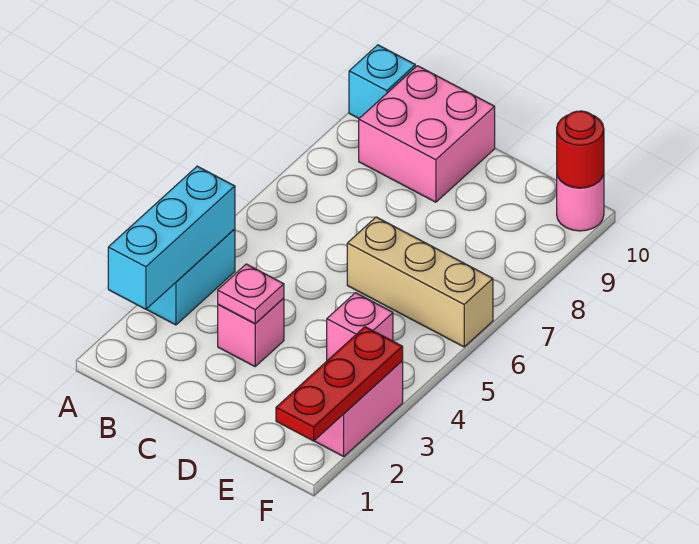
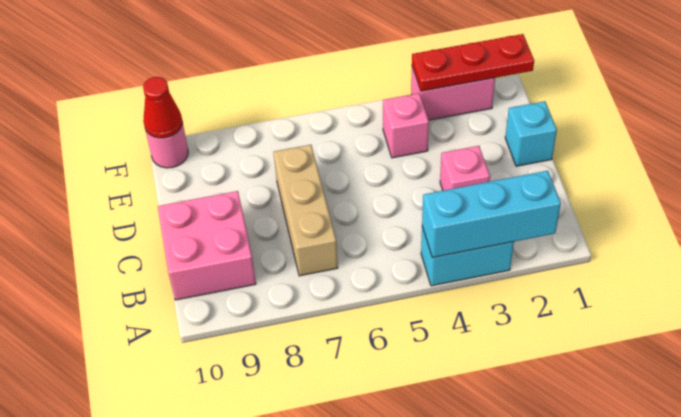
cyan brick A10 level 1 -> cyan brick D1 level 1
pink plate C3 level 2 -> none
tan brick D6:F6 level 1 -> tan brick B7:D7 level 1
red round brick F10 level 2 -> red cone F10 level 2

